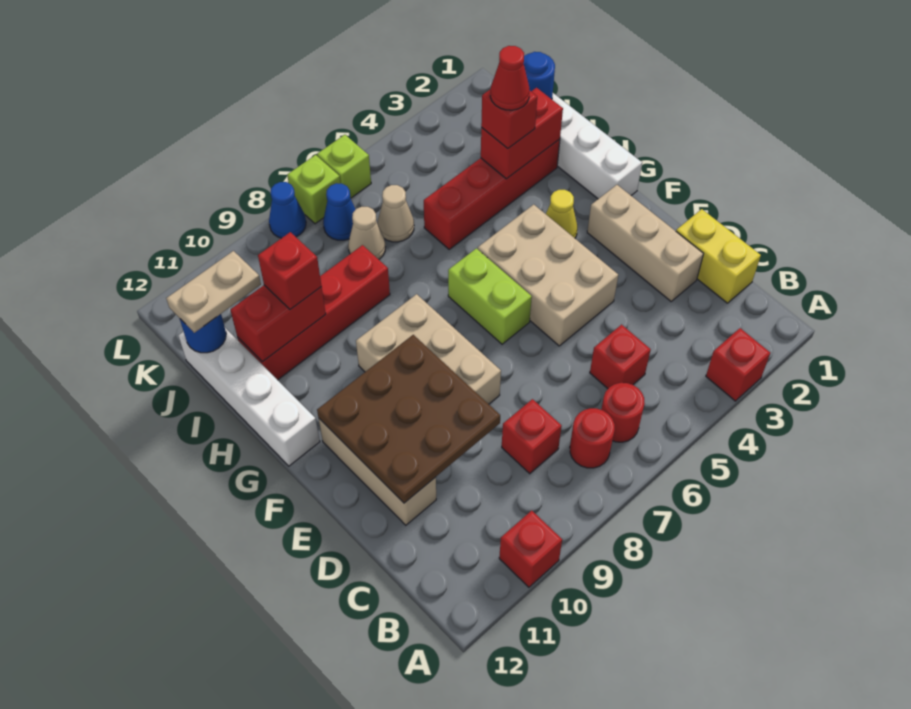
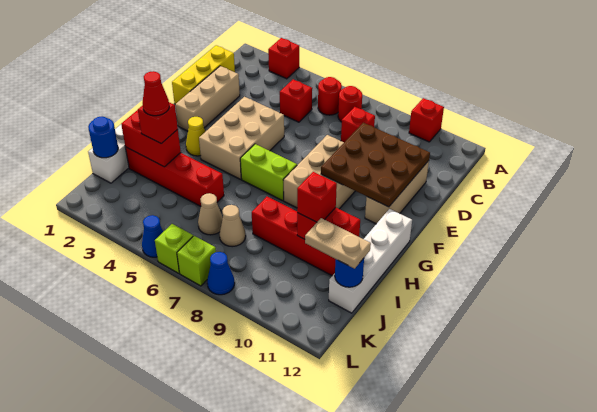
yellow brick C1:D1 level 1 -> yellow brick C1:E1 level 1
lime brick F6:G6 level 1 -> lime brick G6:G7 level 1
blue cone K7 level 1 -> blue cone L5 level 1

